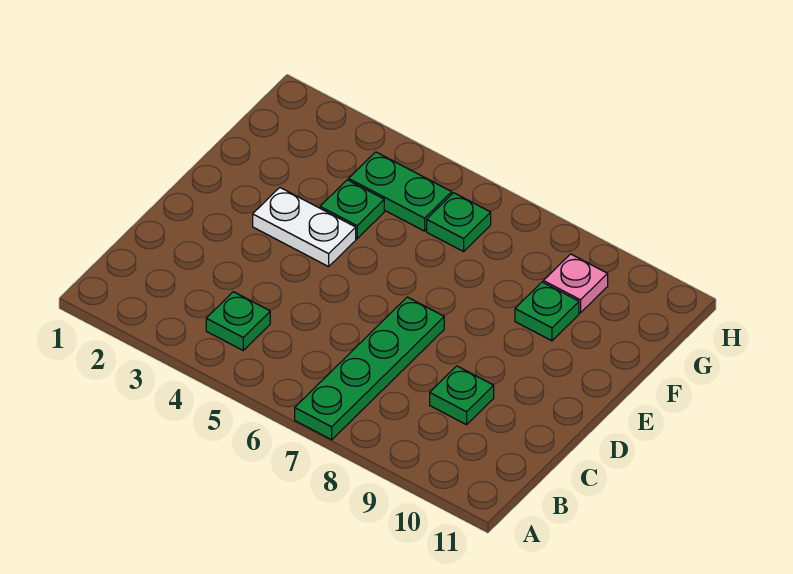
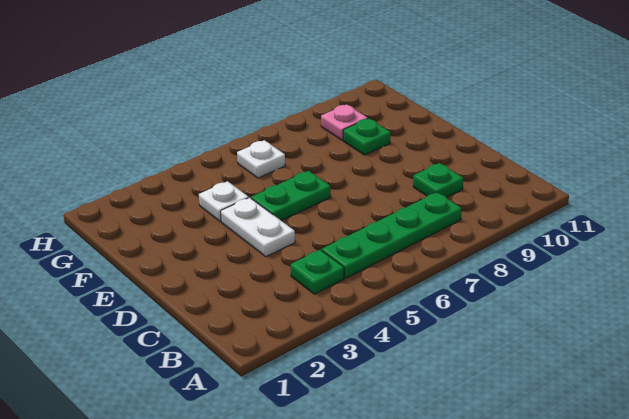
green plate A7:D7 level 1 -> green plate B5:B8 level 1
white plate E3:E4 level 1 -> white plate D4:E4 level 1
green plate F4 level 1 -> white plate F4 level 1
green plate G4:G5 level 1 -> green plate E5:E6 level 1
green plate G6 level 1 -> white plate G6 level 1

